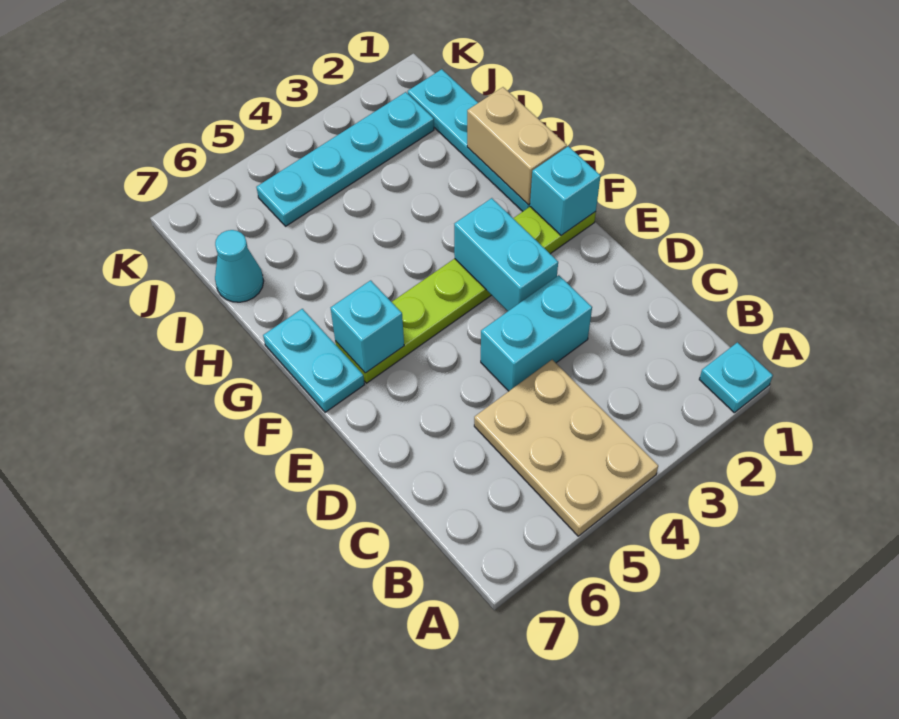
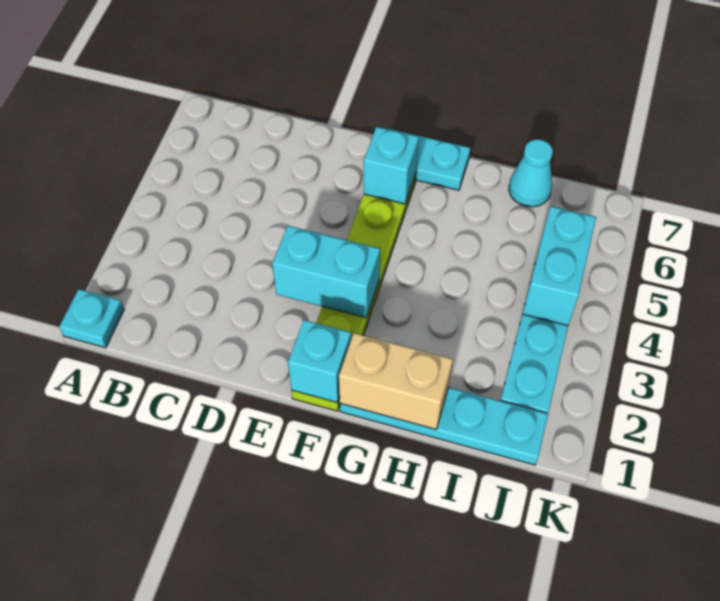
tan plate A4:C5 level 1 -> none
cyan brick D3:D4 level 1 -> cyan brick J4:J5 level 2

